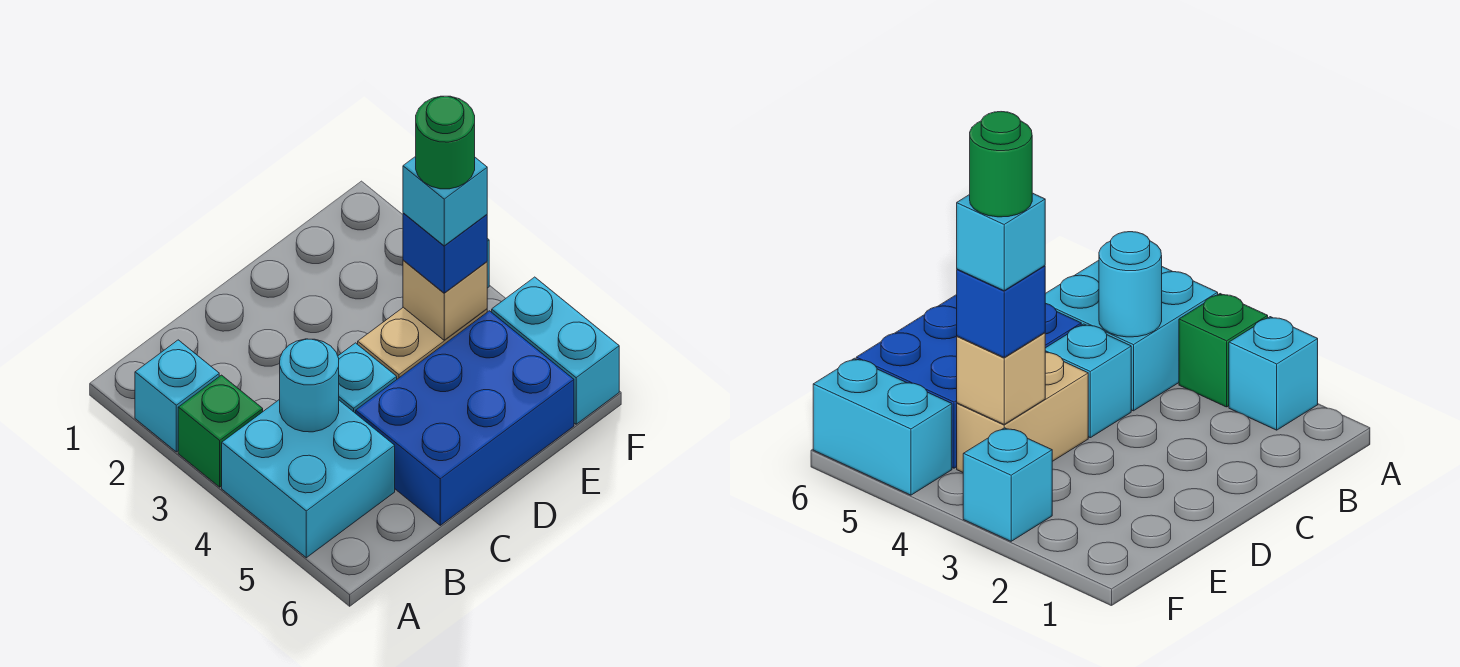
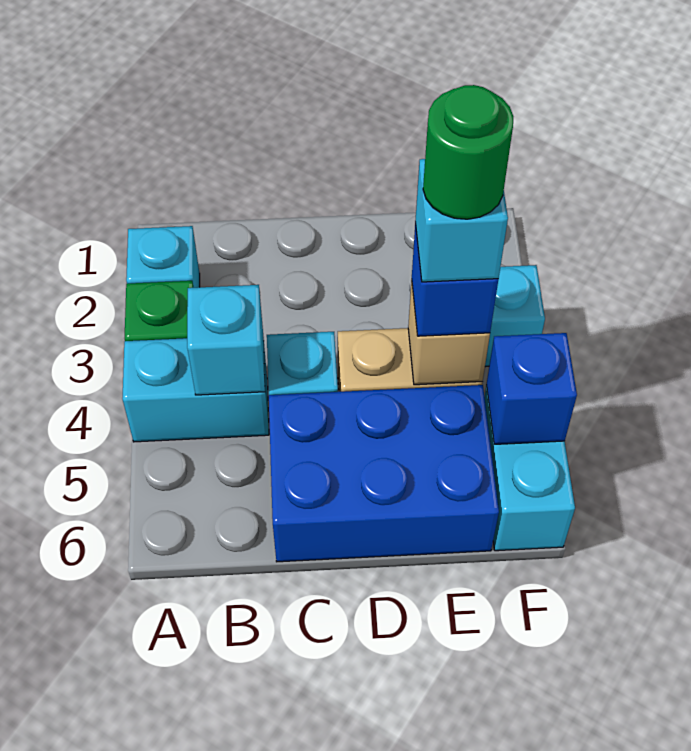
cyan brick A4:B5 level 1 -> cyan brick A4:B4 level 1
cyan round brick B4 level 2 -> cyan brick B4 level 2
none -> blue brick F5 level 2

